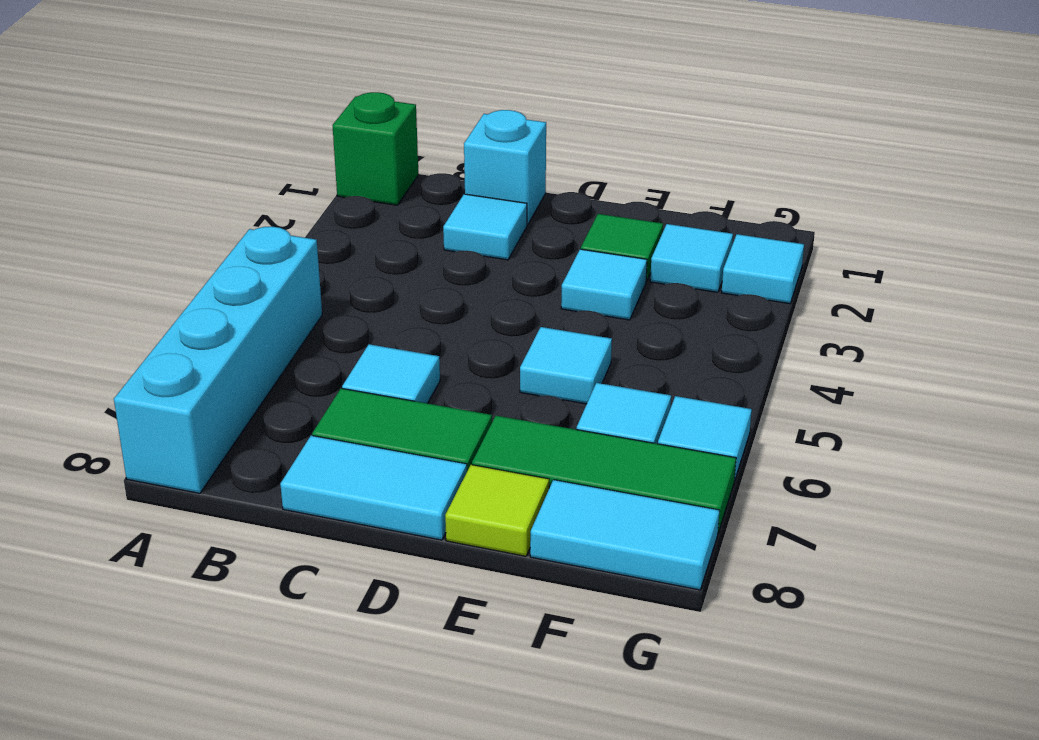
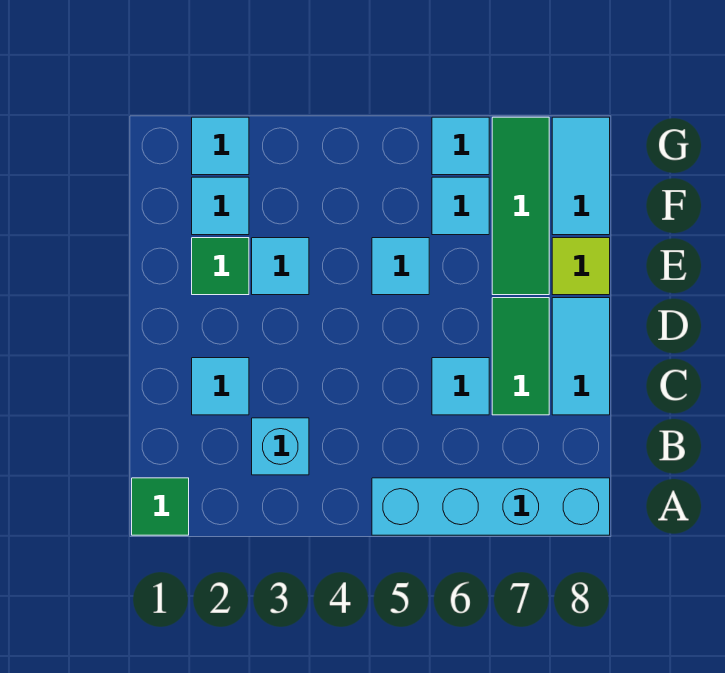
green brick A1 level 1 -> green tile A1 level 1
cyan brick C1 level 1 -> cyan brick B3 level 1

